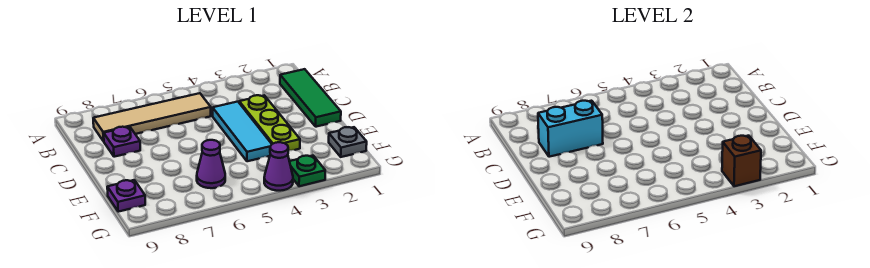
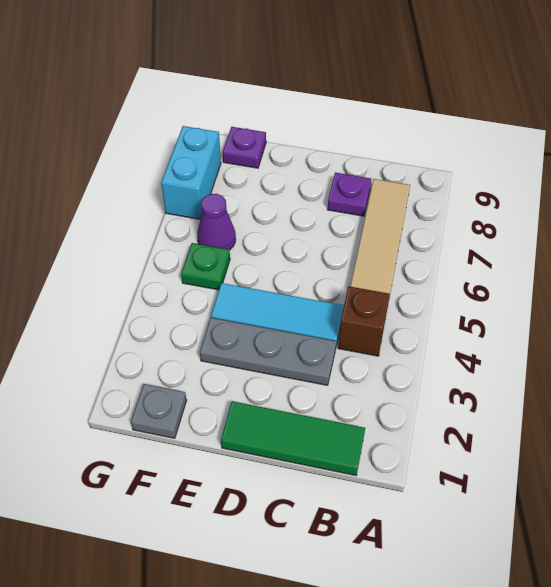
lime plate C3:E3 level 1 -> grey plate C3:E3 level 1
cyan brick C7:C8 level 2 -> cyan brick G7:G8 level 1
green plate G3 level 1 -> green plate F5 level 1
brown brick G3 level 2 -> brown brick B4 level 1
purple cone G4 level 1 -> none

